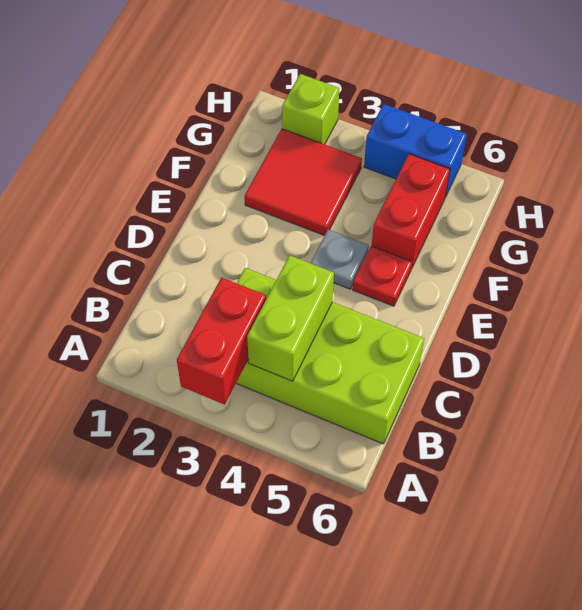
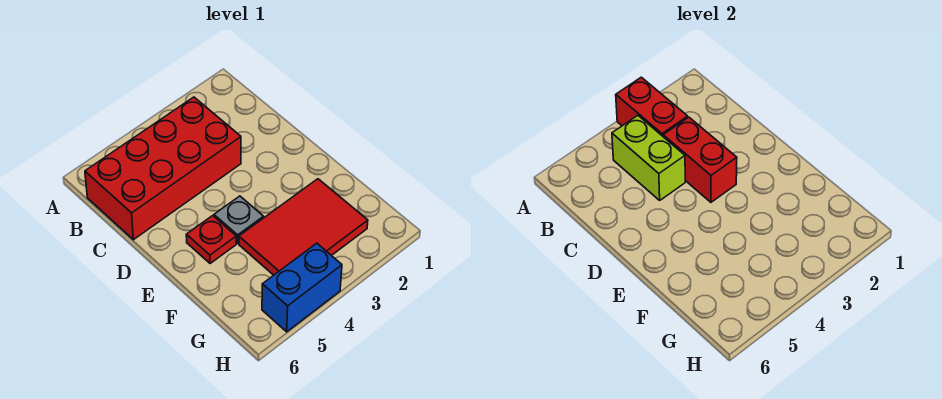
lime brick B3:C6 level 1 -> red brick B3:C6 level 1
red tile F2:G3 level 1 -> red tile F2:G4 level 1
red brick F5:G5 level 1 -> red brick C3:D3 level 2
lime brick H2 level 1 -> none

